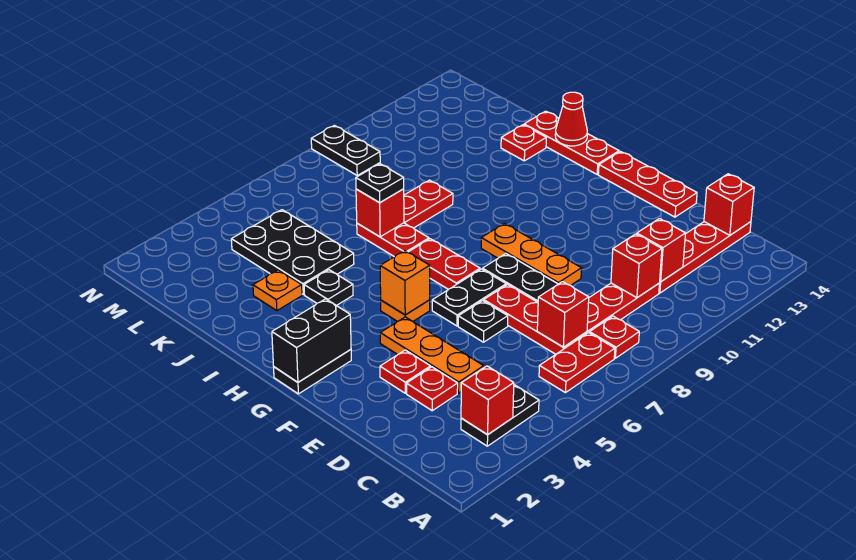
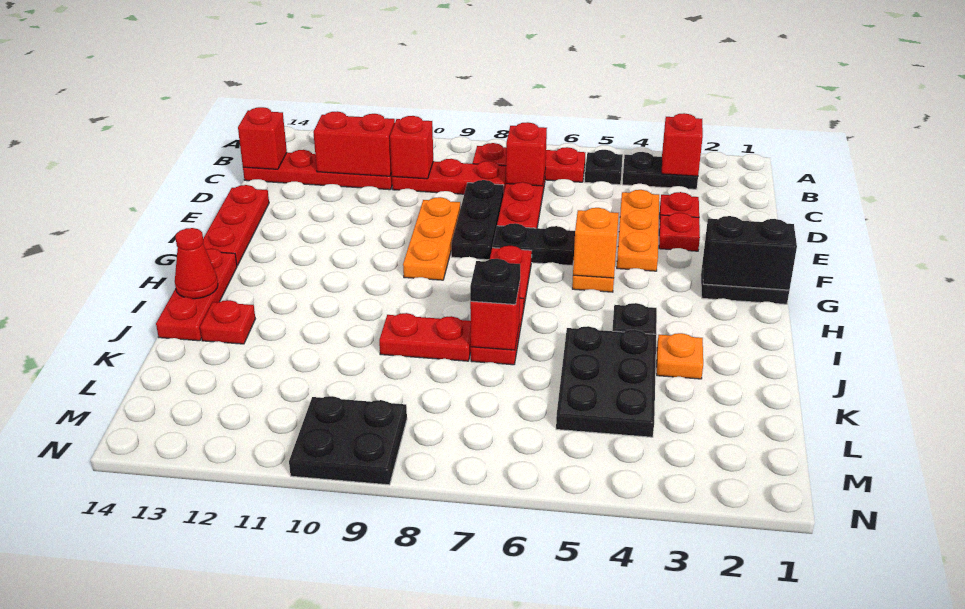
red brick C11 level 2 -> red brick C11:C12 level 2
black plate E6 level 1 -> black plate B5 level 1
black plate M9:N9 level 1 -> black plate M9:N10 level 1

